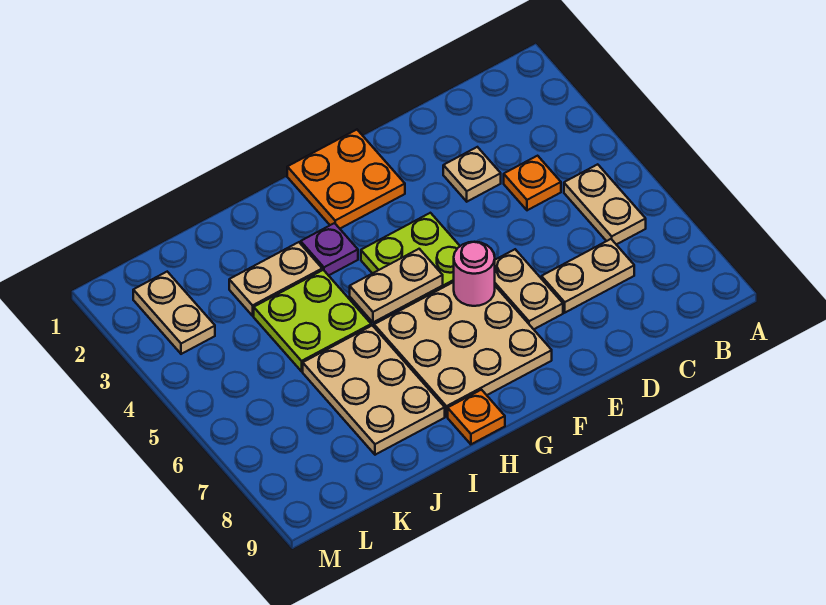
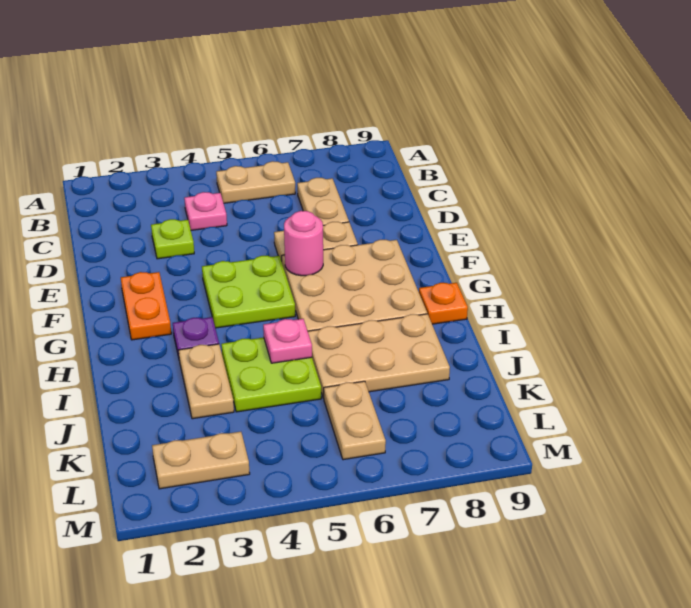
orange plate C4 level 1 -> pink plate C4 level 1
tan plate D3 level 1 -> lime plate D3 level 1
orange plate F1:G2 level 1 -> orange plate F2:G2 level 1
tan plate G5:H5 level 2 -> tan plate K6:L6 level 1
none -> pink plate I5 level 2

